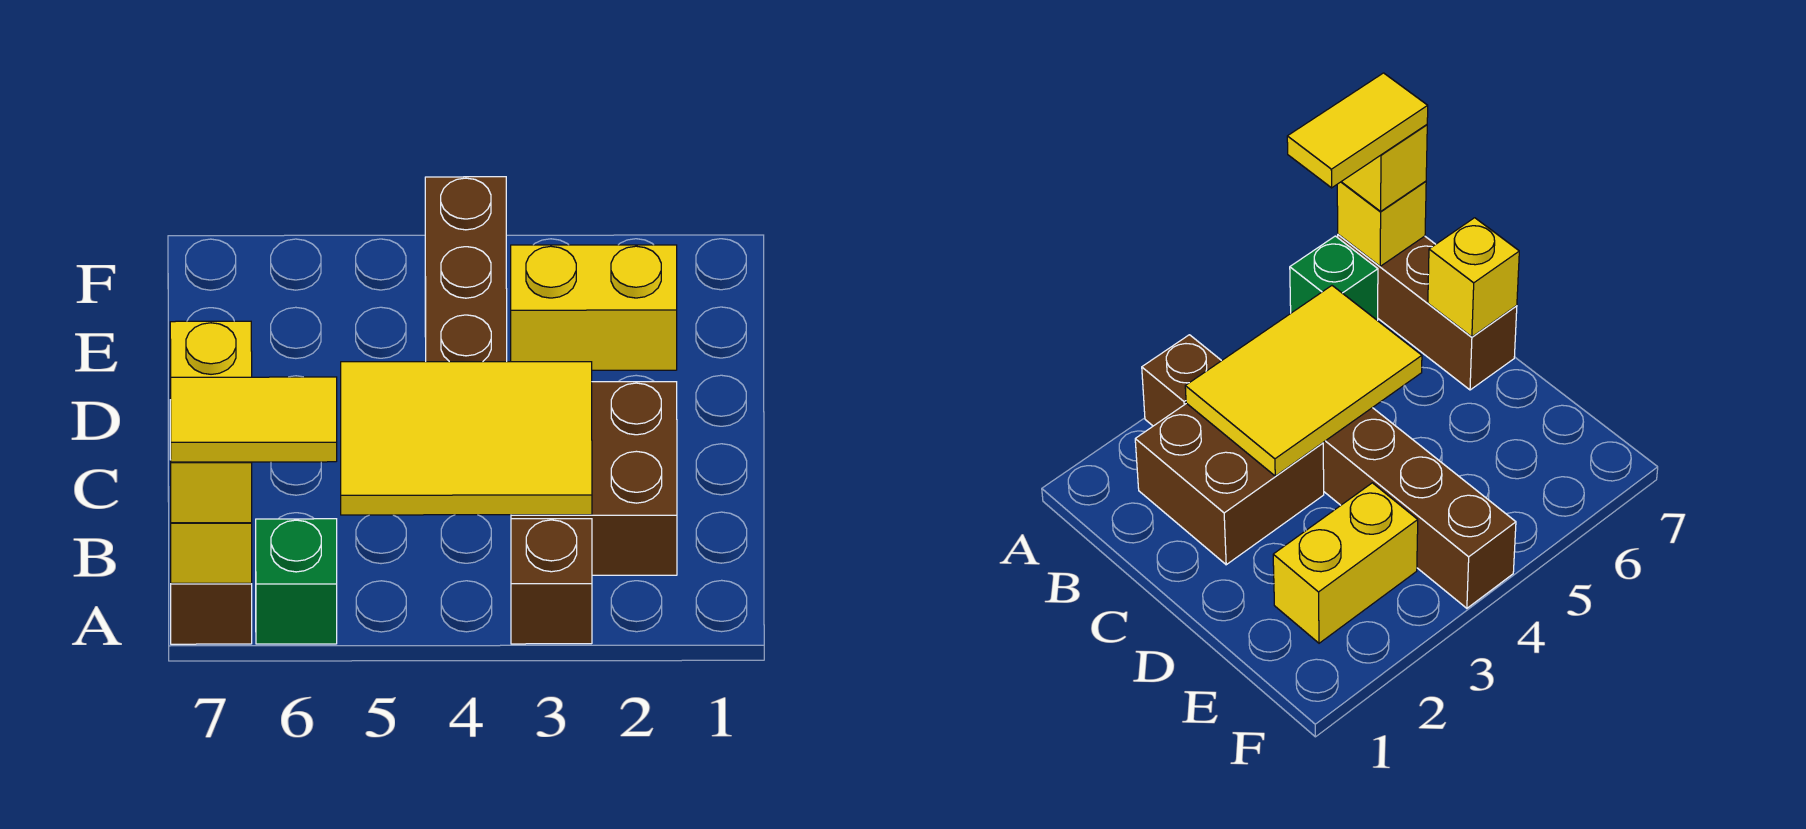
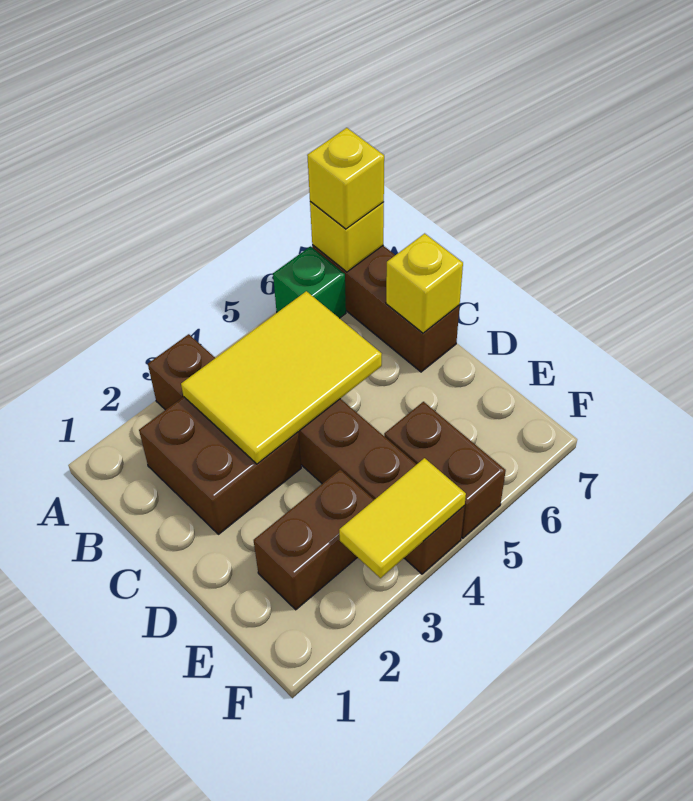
yellow tile A6:A7 level 4 -> yellow tile F3:F4 level 2
yellow brick E2:E3 level 1 -> brown brick E2:E3 level 1
none -> brown brick E5:F5 level 1

